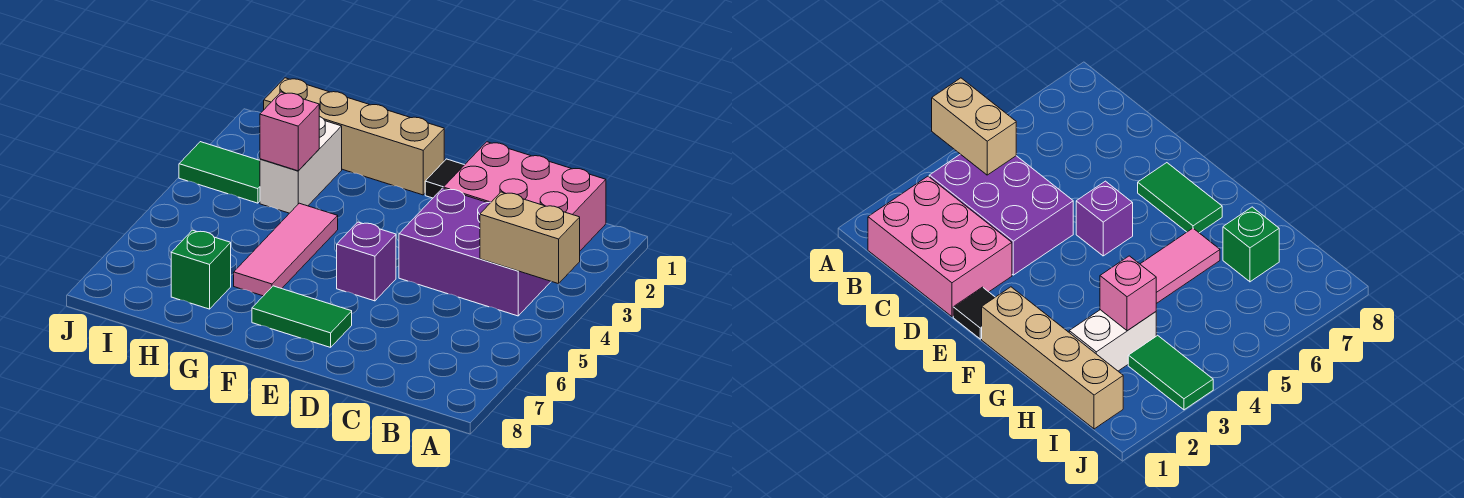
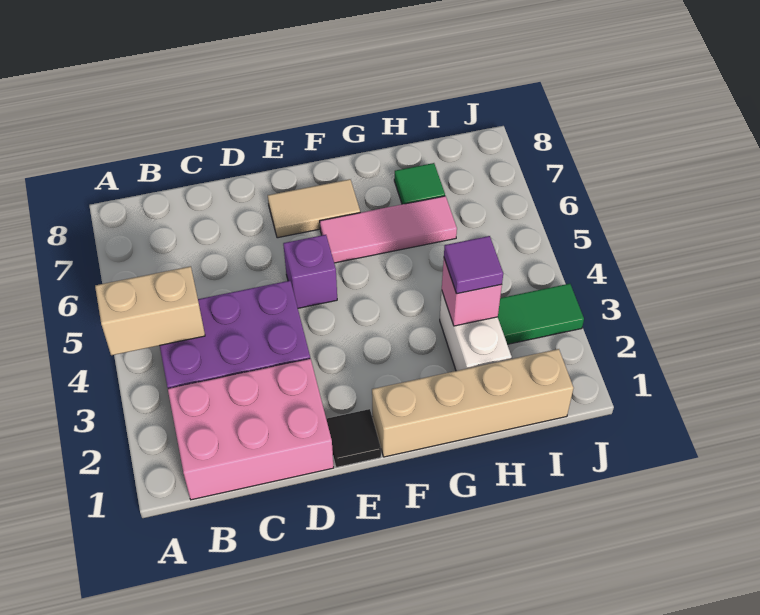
green tile E7:F7 level 1 -> tan tile E7:F7 level 1
pink tile G4:G6 level 1 -> pink tile F6:H6 level 1
none -> purple tile H3 level 3
green brick H7 level 1 -> green tile H7 level 1

